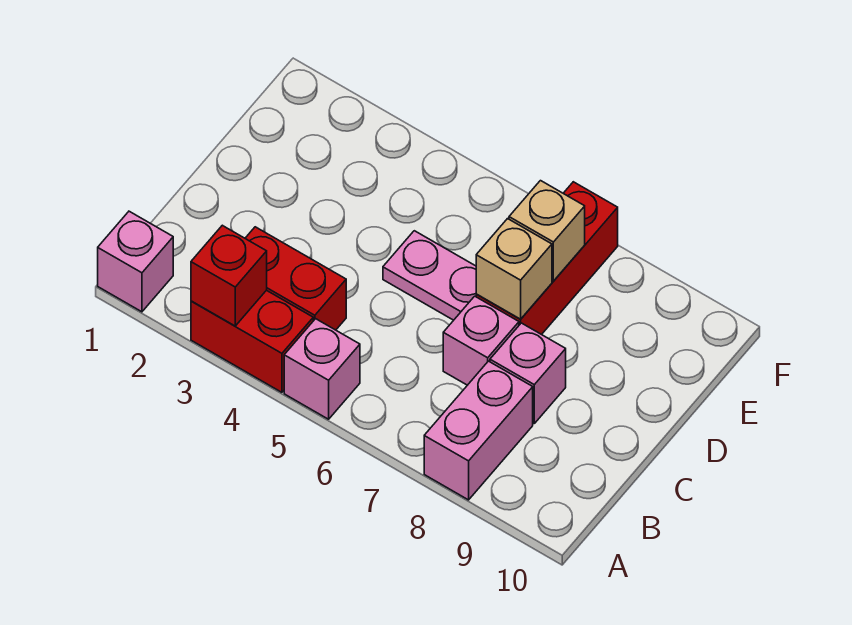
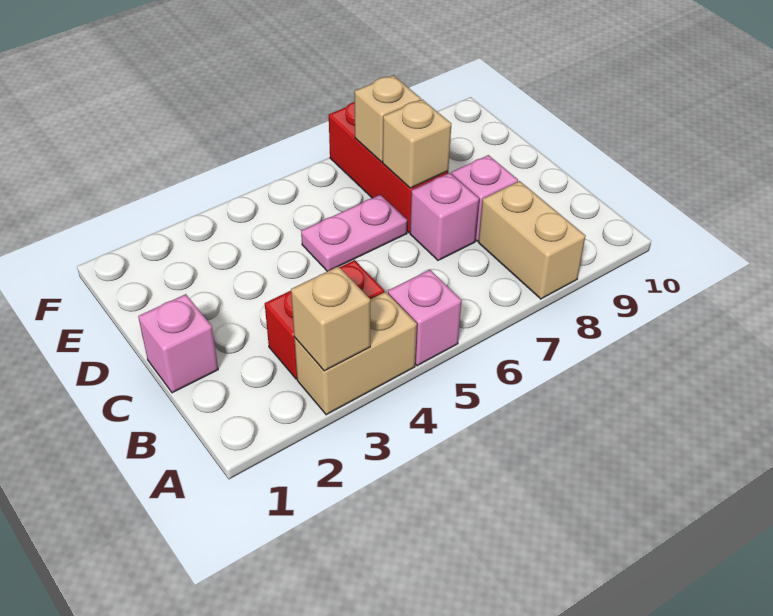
pink brick A1 level 1 -> pink brick C1 level 1
red brick A3:A4 level 1 -> tan brick A3:A4 level 1
red brick A3 level 2 -> tan brick A3 level 2
pink brick A8:B8 level 1 -> tan brick A8:B8 level 1

